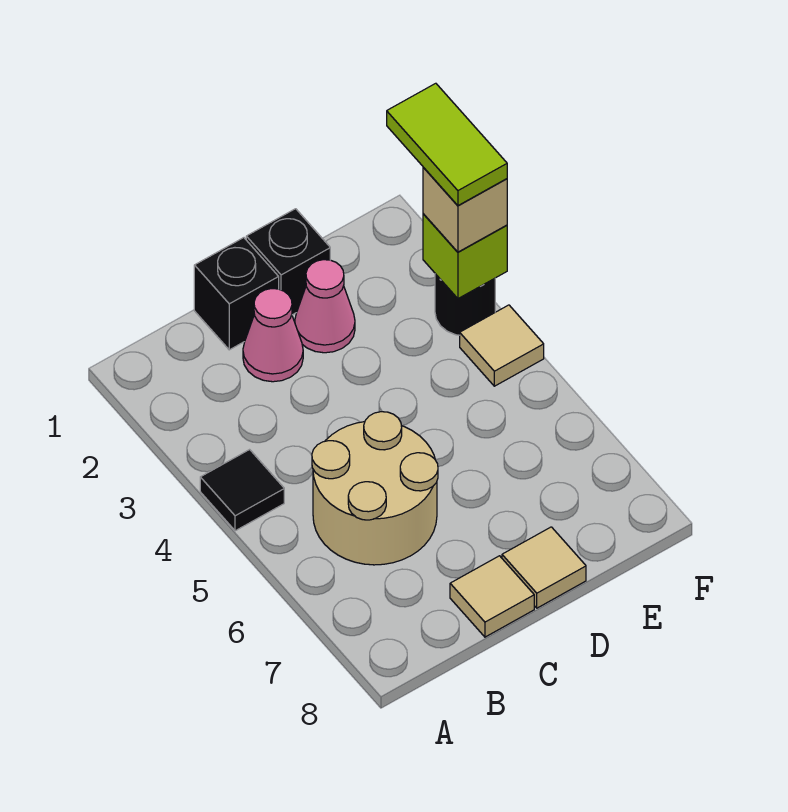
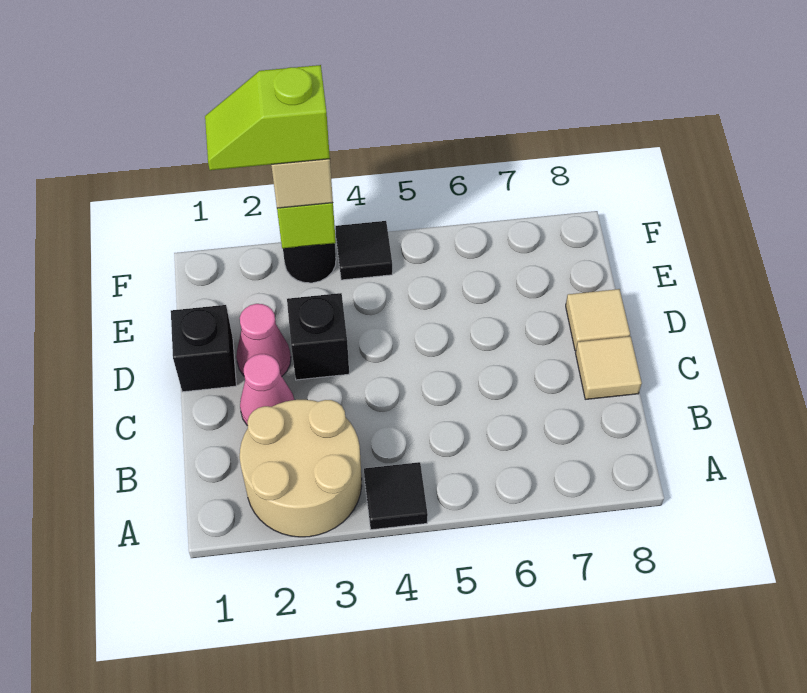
tan round brick B5:C6 level 1 -> tan round brick A2:B3 level 1
black brick C1 level 1 -> black brick D3 level 1
lime tile F2:F3 level 4 -> lime slope F2:F3 level 4 top 3
tan tile F4 level 1 -> black tile F4 level 1

